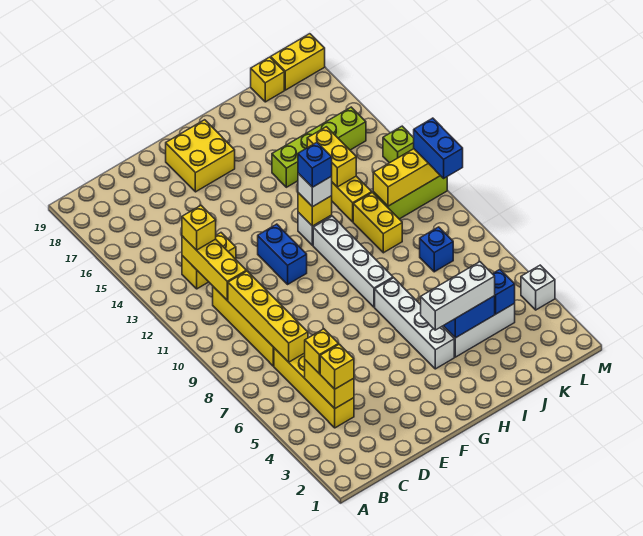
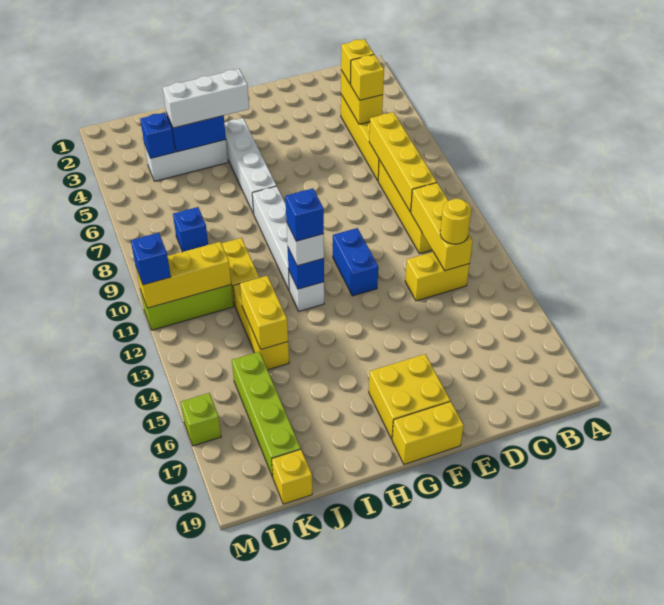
yellow brick C13 level 3 -> yellow round brick C13 level 3
yellow brick H12 level 2 -> blue brick H12 level 2
lime brick I15:L15 level 1 -> lime brick K15:K18 level 1
yellow brick L19:M19 level 1 -> yellow brick F19:G19 level 1
white brick M4 level 1 -> none
blue brick M10:M11 level 3 -> blue brick M11 level 3
lime brick M13 level 1 -> lime brick M16 level 1

